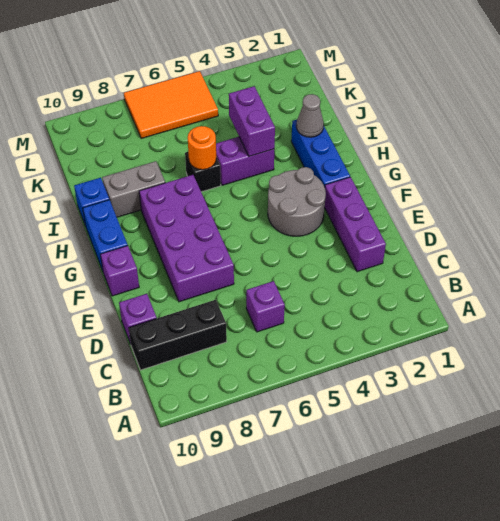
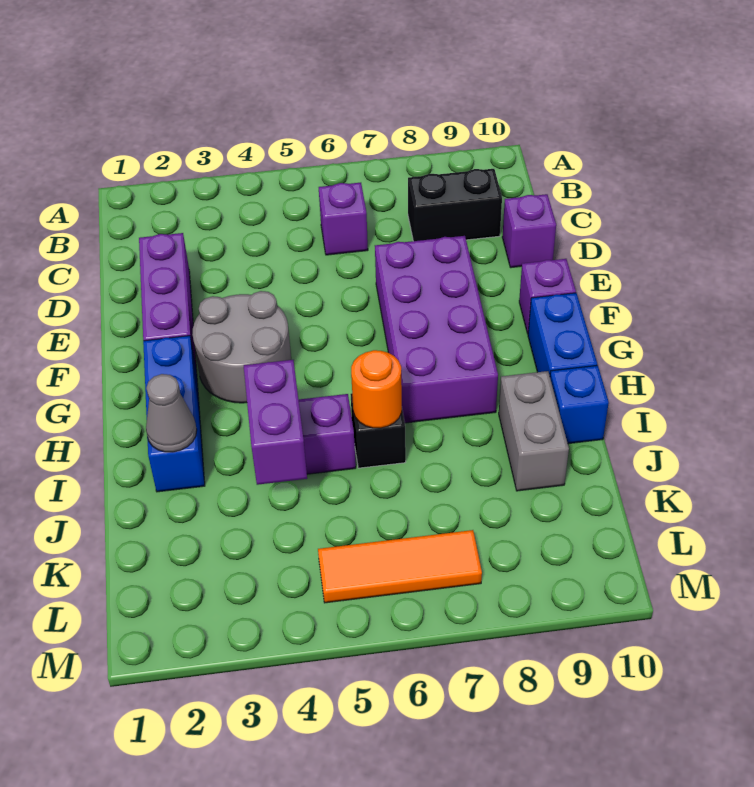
black brick C8:C10 level 1 -> black brick C8:C9 level 1
grey brick I8:I9 level 1 -> grey brick I9:J9 level 1
orange tile L5:M7 level 1 -> orange tile L5:L7 level 1

